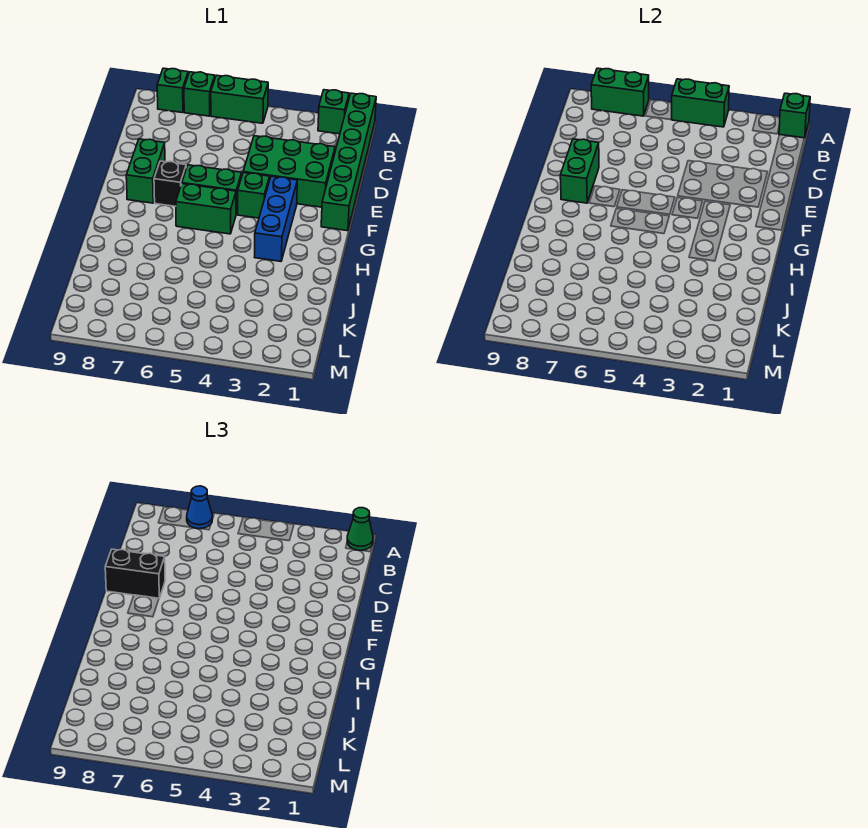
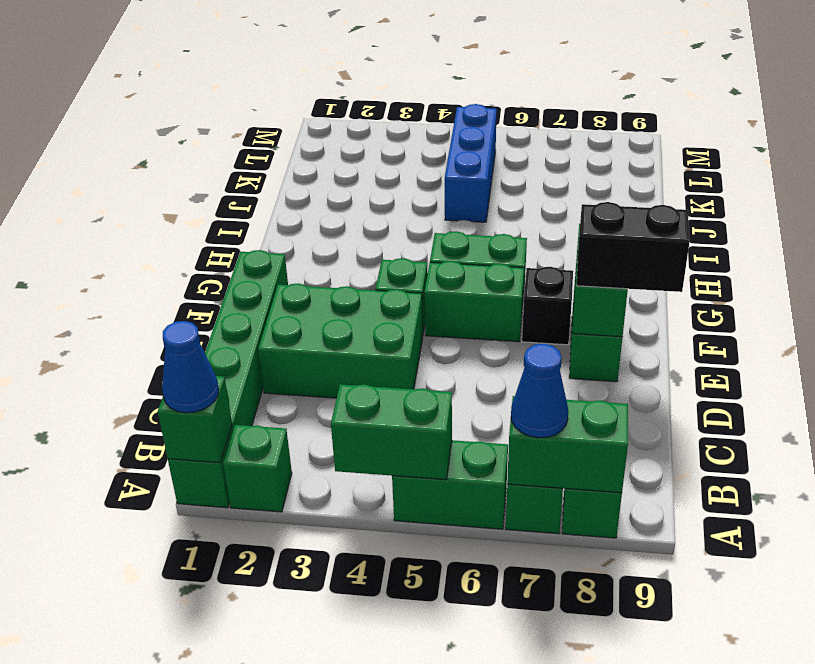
green cone A1 level 3 -> blue cone A1 level 3
blue brick F3:H3 level 1 -> blue brick J5:L5 level 1

